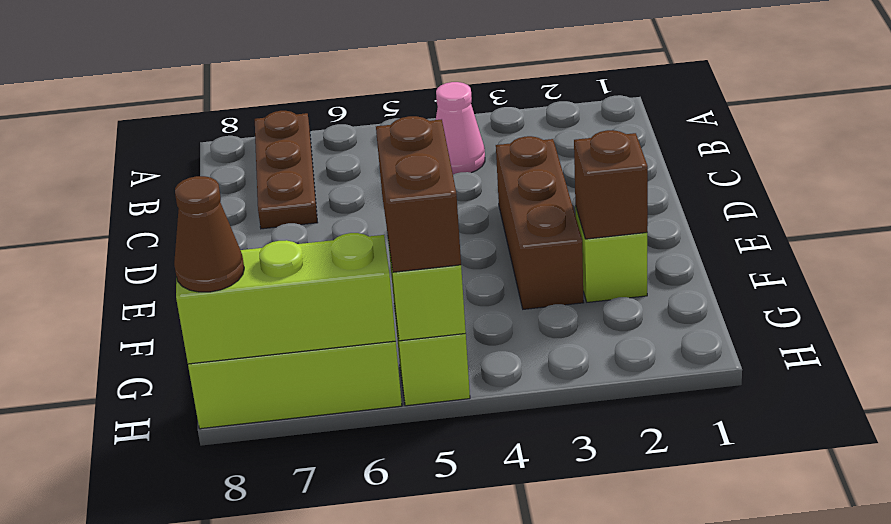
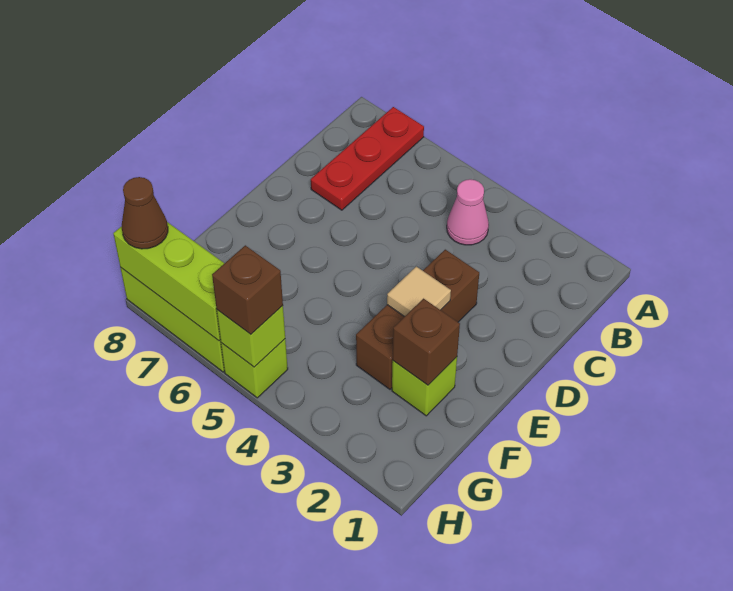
brown plate A7:C7 level 1 -> red plate A7:C7 level 1
none -> tan tile E3 level 2
brown brick G5:H5 level 3 -> brown brick H5 level 3

